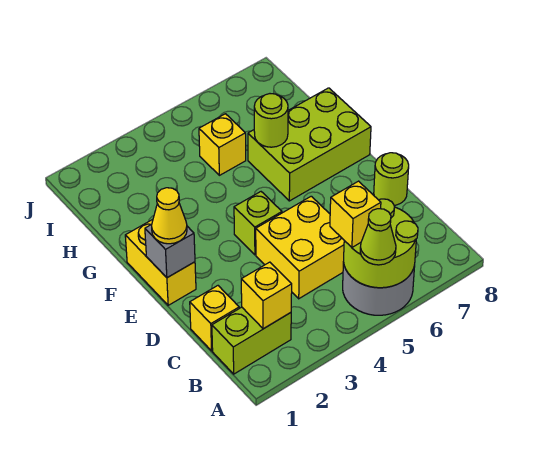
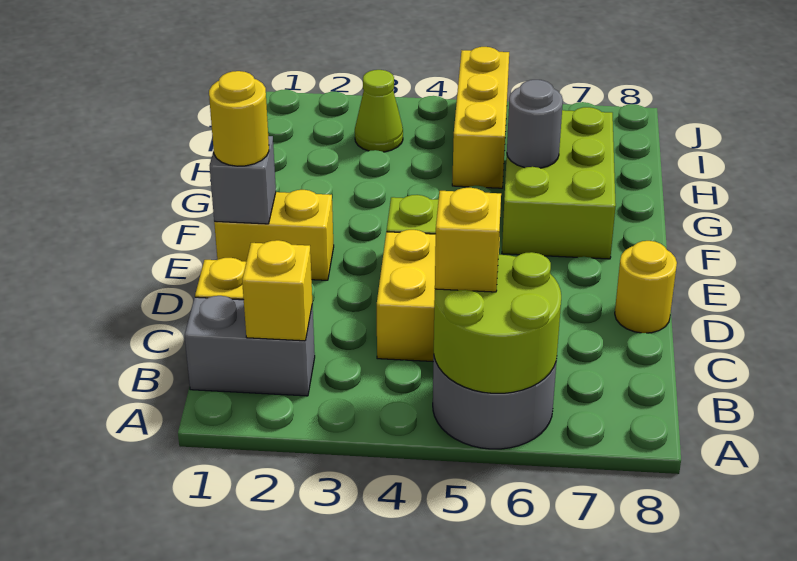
lime cone A5 level 3 -> lime cone I3 level 1
lime brick B1:B2 level 1 -> grey brick B1:B2 level 1
lime round brick D8 level 1 -> yellow round brick D8 level 1
yellow brick E1:F1 level 1 -> yellow brick E1:E2 level 1
yellow cone E1 level 3 -> yellow round brick E1 level 3
lime brick F6:G8 level 1 -> lime brick F6:H7 level 1
lime round brick G6 level 2 -> grey round brick G6 level 2
yellow brick H5 level 1 -> yellow brick H5:J5 level 1

